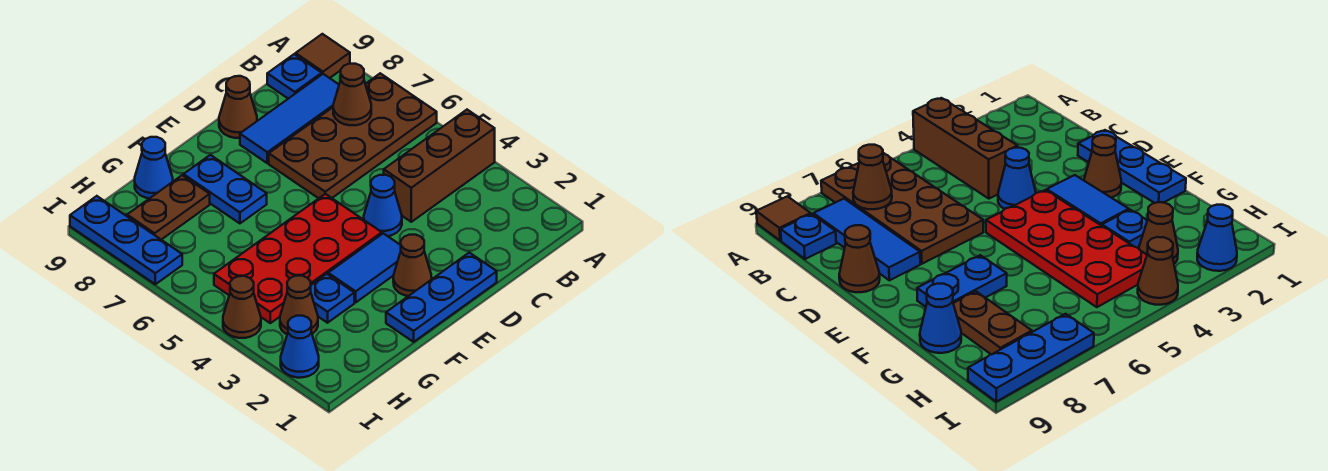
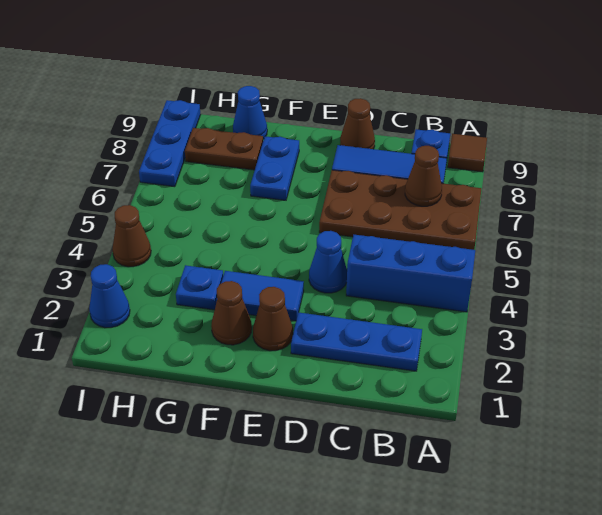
brown brick A4:C4 level 1 -> blue brick A4:C4 level 1
blue plate D1:F1 level 1 -> blue plate B2:D2 level 1
red plate E4:H5 level 1 -> none
brown cone H3 level 1 -> brown cone F2 level 1

